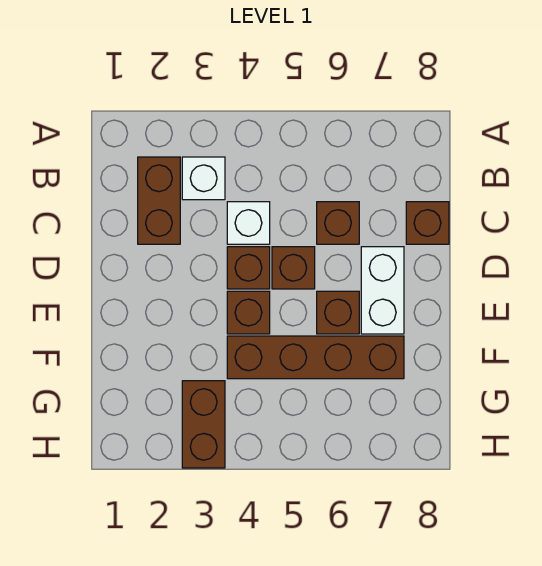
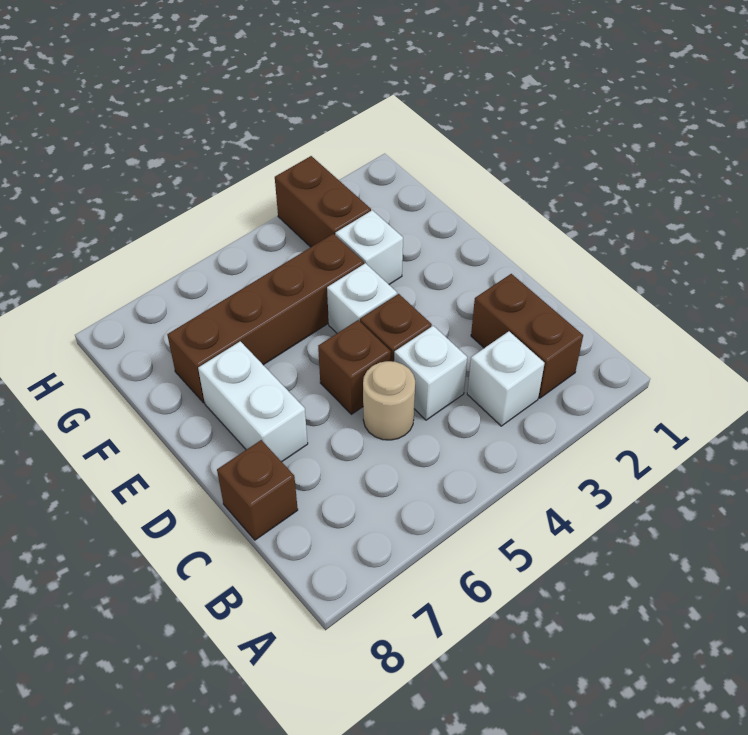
none -> tan round brick C5 level 1
brown brick C6 level 1 -> none
brown brick E4 level 1 -> white brick E4 level 1
brown brick E6 level 1 -> none
none -> white brick F3 level 1

